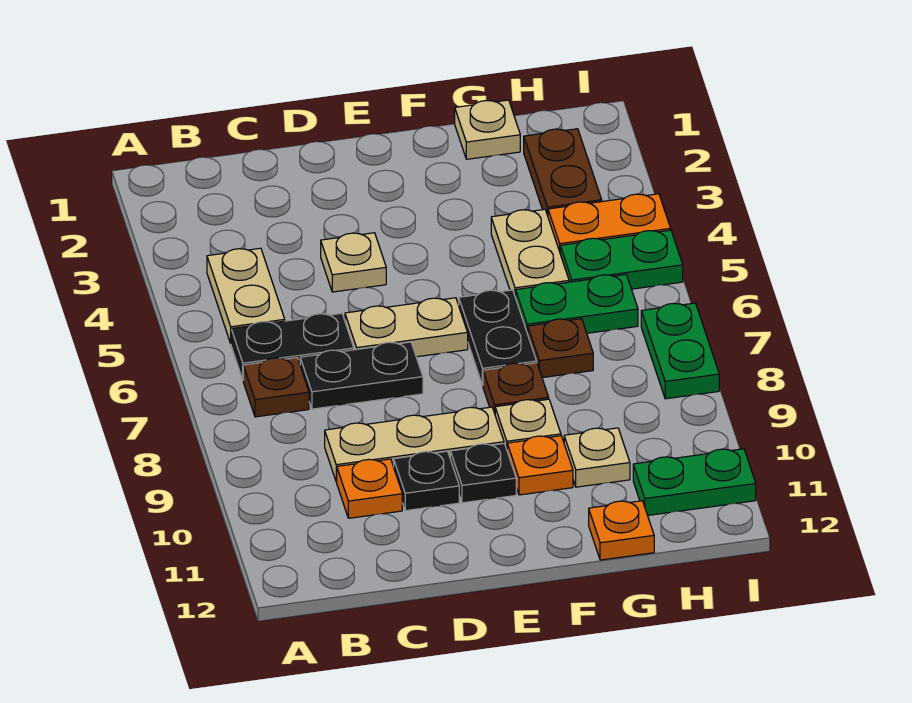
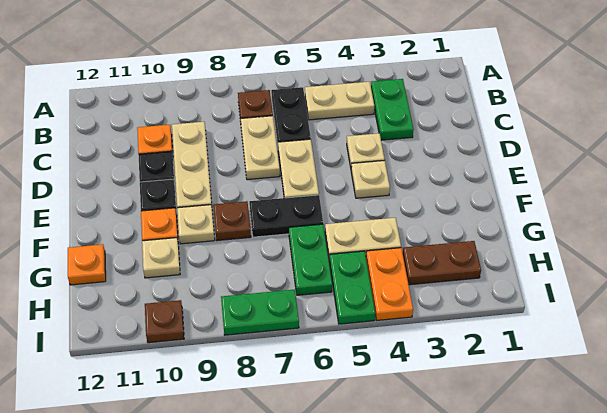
black plate C7:D7 level 1 -> tan plate C7:D7 level 1
tan plate G1 level 1 -> tan plate E4 level 1
brown plate G7 level 1 -> brown plate I10 level 1
green plate H11:I11 level 1 -> green plate B3:C3 level 1

